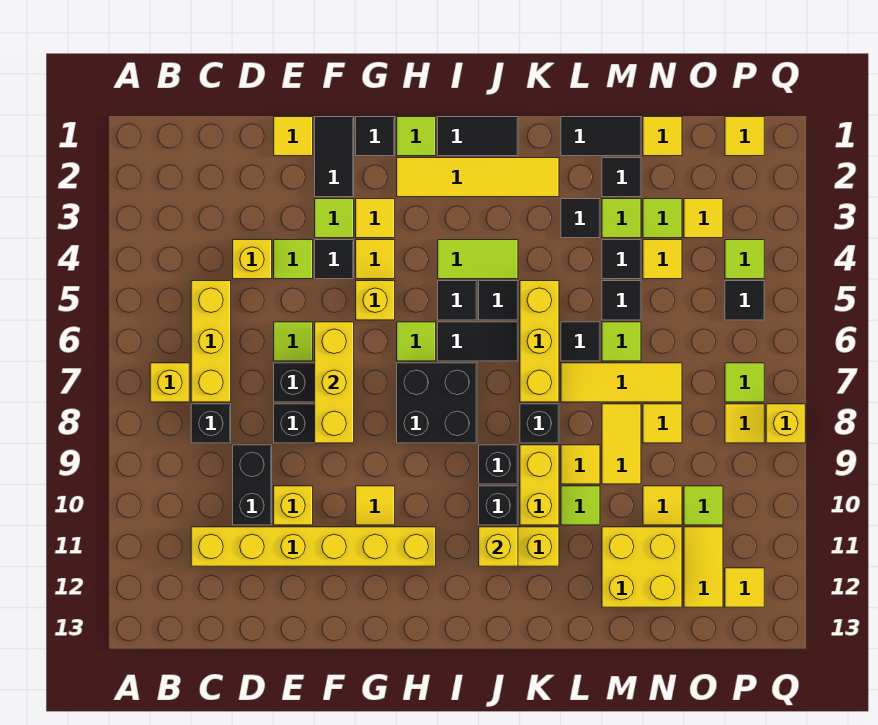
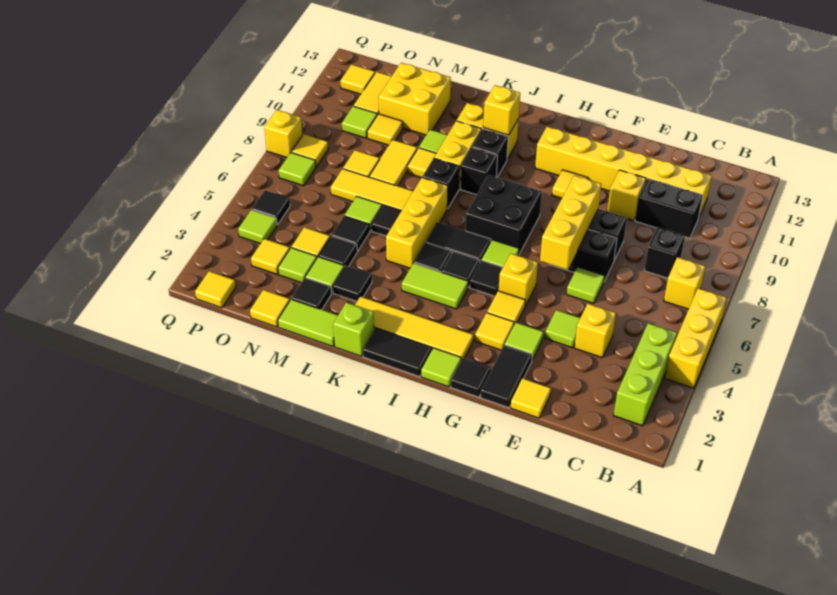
none -> lime brick B2:B4 level 1
yellow brick C5:C7 level 1 -> yellow brick A4:A6 level 1
black brick D9:D10 level 1 -> black brick C10:D10 level 1
black tile F4 level 1 -> black tile H5 level 1
none -> lime brick K1 level 1
black tile L1:M1 level 1 -> lime tile L1:M1 level 1

